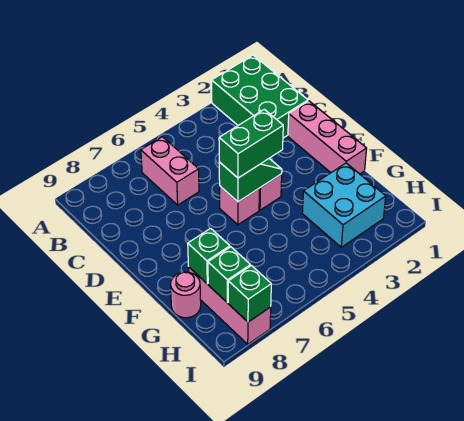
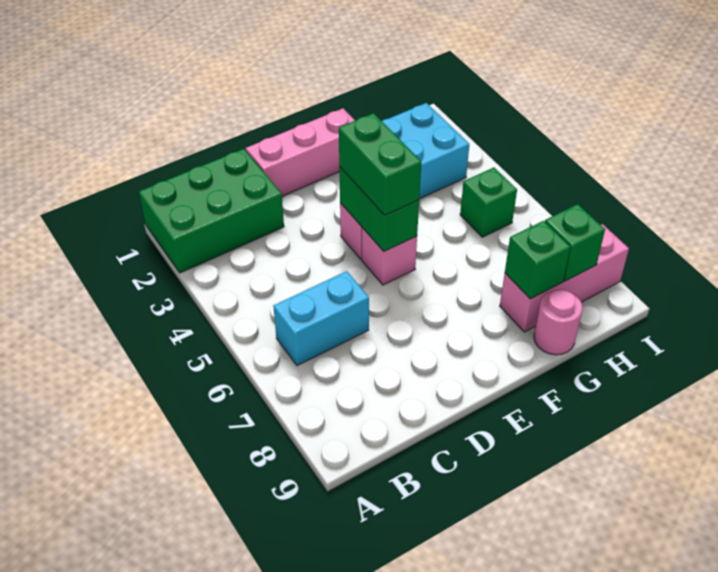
pink brick B6:C6 level 1 -> cyan brick B6:C6 level 1
green slope E4:E5 level 2 top 5 -> green brick E4:E5 level 2
green brick I8 level 2 -> green brick H5 level 1

